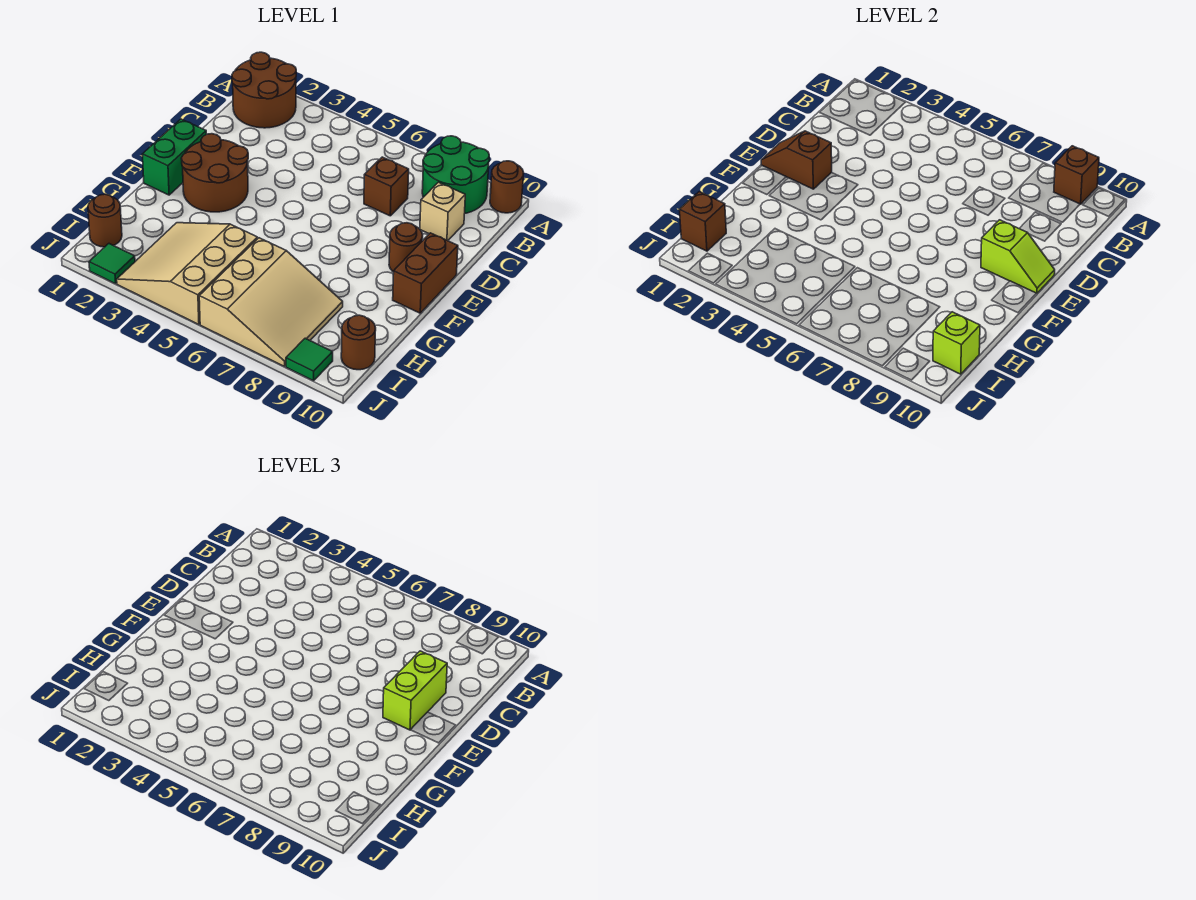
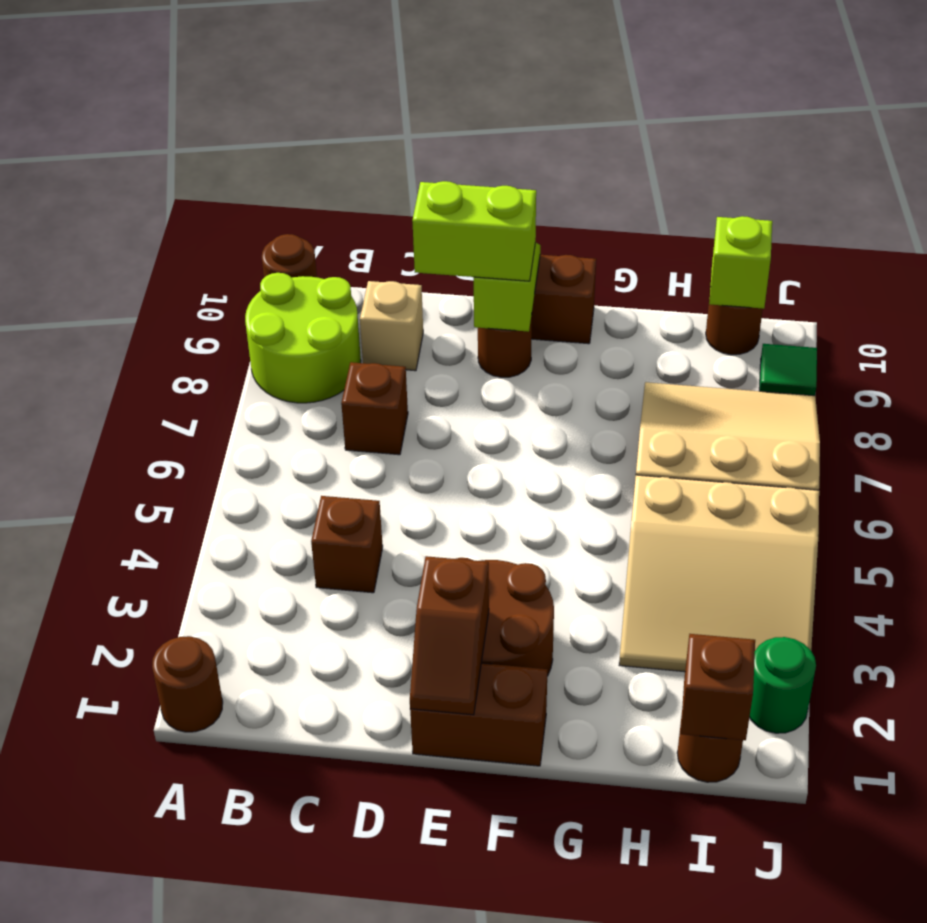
brown round brick A1:B2 level 1 -> brown round brick A1 level 1
green round brick A8:B9 level 1 -> lime round brick A8:B9 level 1
brown brick A9 level 2 -> brown brick C4 level 1
green brick E1:F1 level 1 -> brown brick E1:F1 level 1
green tile J2 level 1 -> green round brick J2 level 1

